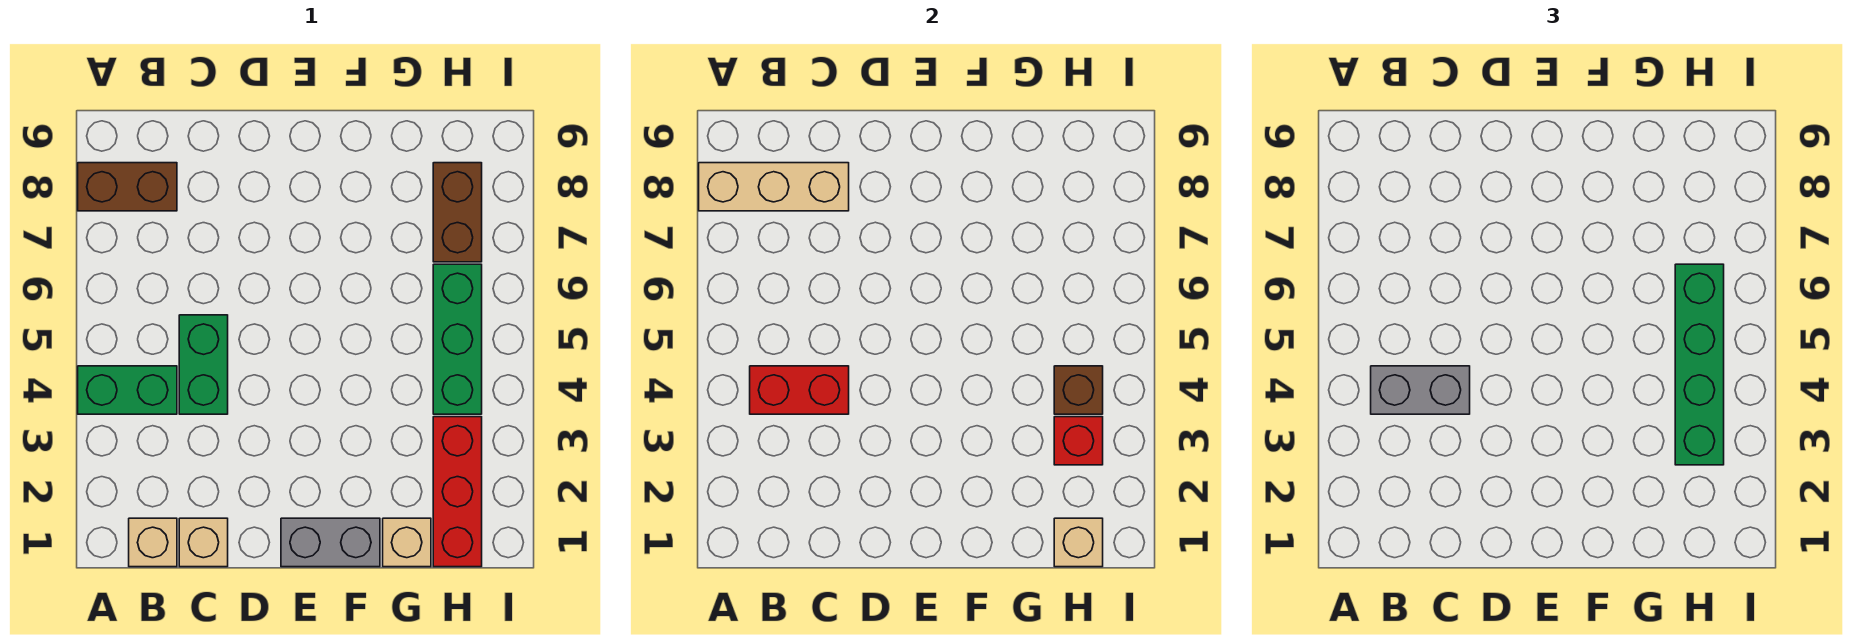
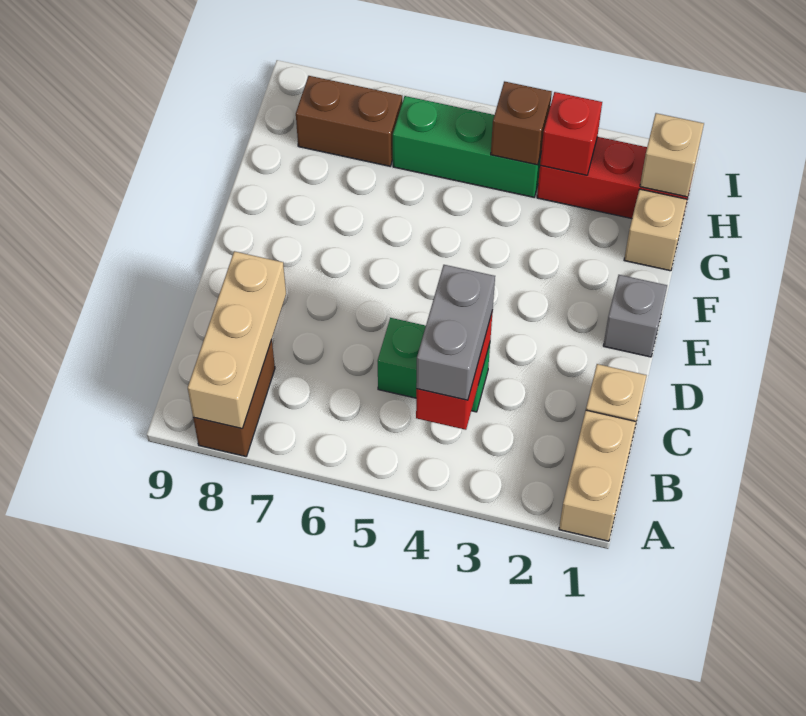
green brick A4:B4 level 1 -> none
tan brick B1 level 1 -> tan brick A1:B1 level 1
grey brick E1:F1 level 1 -> grey brick E1 level 1
green brick H3:H6 level 3 -> none

